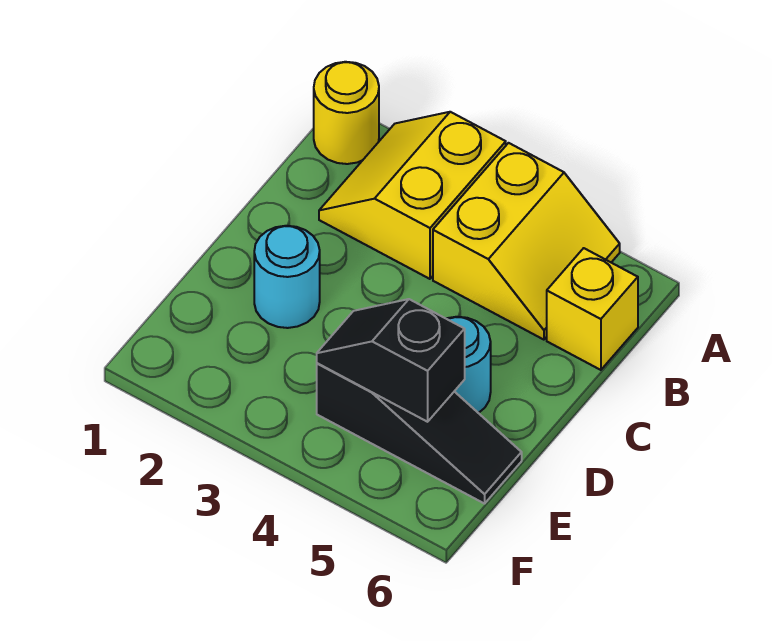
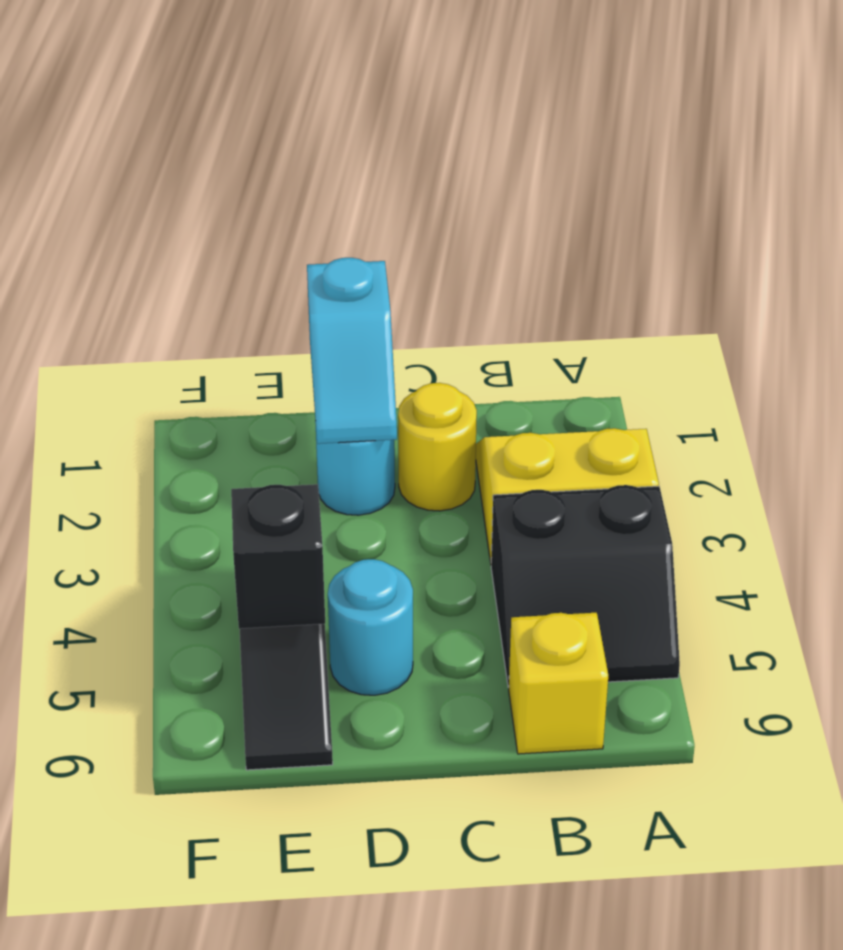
yellow round brick A1 level 1 -> yellow round brick C2 level 1
yellow slope A4:B5 level 1 top 4 -> black slope A4:B5 level 1 top 4
none -> cyan slope D1:D2 level 2 top 1

